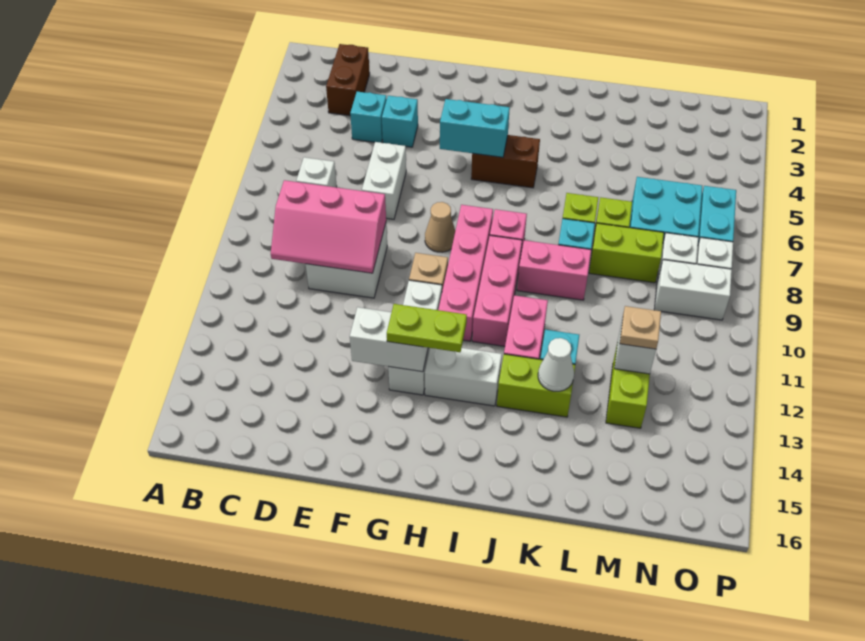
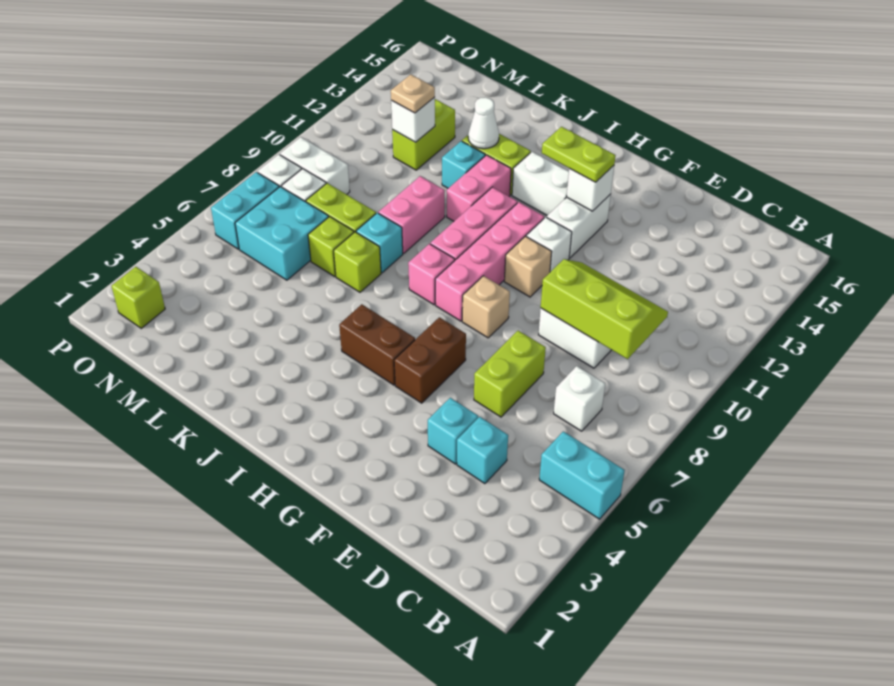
brown brick C2:C3 level 1 -> brown brick G5:G6 level 1
pink slope C9:E10 level 2 top 9 -> lime slope C9:E10 level 2 top 9
white brick E6:E7 level 1 -> lime brick E6:E7 level 1
white brick F13:G13 level 2 -> white brick G13 level 2
cyan brick G5:H5 level 2 -> cyan brick A5:B5 level 1
tan cone G8 level 1 -> tan brick G8 level 1
pink brick J9:K9 level 1 -> pink brick K9:K10 level 1
none -> lime brick O2 level 1

